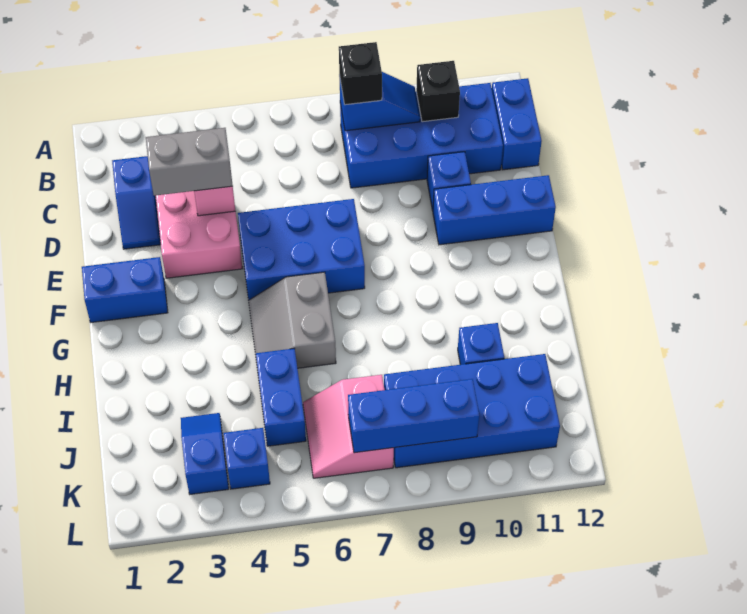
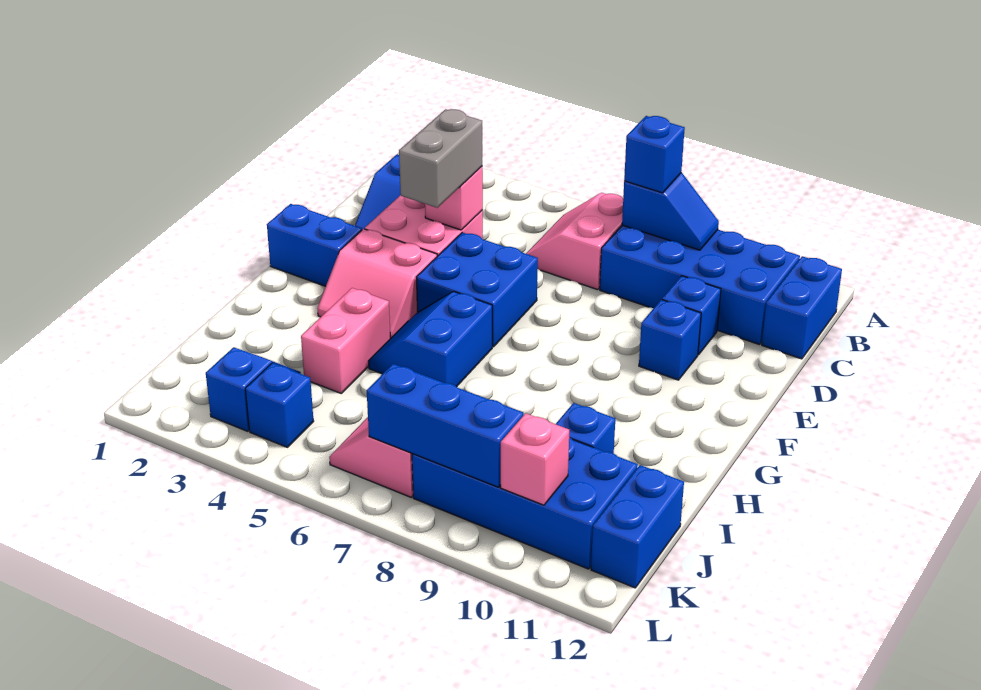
none -> pink slope B6:C7 level 1 top 7
black brick B8 level 3 -> blue brick B8 level 3
black brick B10 level 2 -> none
grey brick D3:D4 level 3 -> grey brick D4:E4 level 3
blue brick E5:F7 level 1 -> blue brick E5:F6 level 1
blue brick E10:E12 level 1 -> blue brick E10 level 1
none -> pink slope F3:G4 level 1 top F
grey slope G5:H6 level 1 top 6 -> blue slope G5:H6 level 1 top 6
none -> pink brick H4:I4 level 1
blue brick I5:J5 level 1 -> blue brick J12:K12 level 1
none -> pink brick K10 level 2

